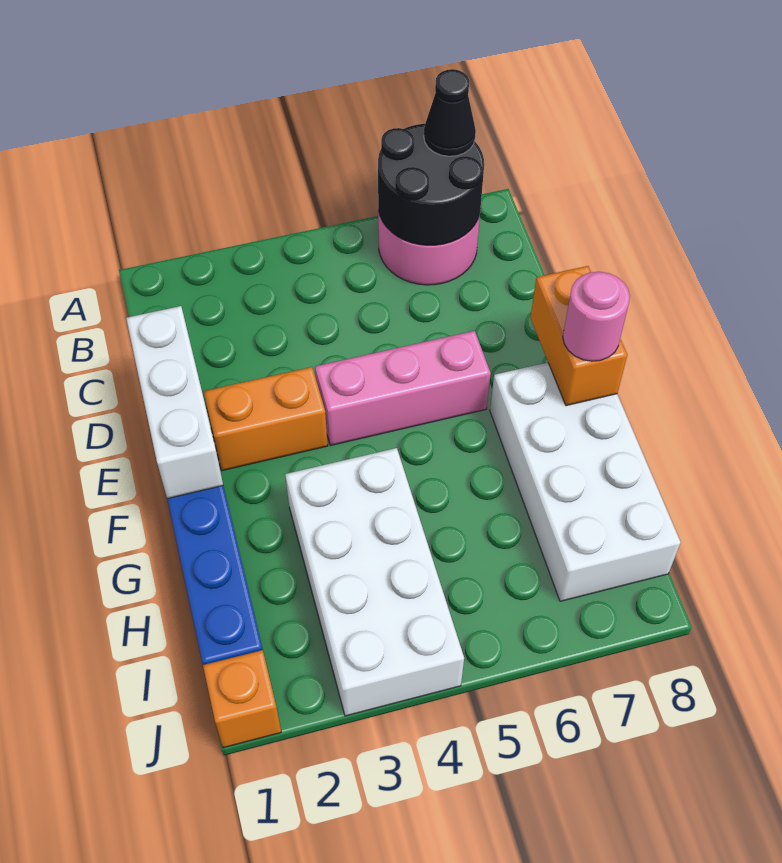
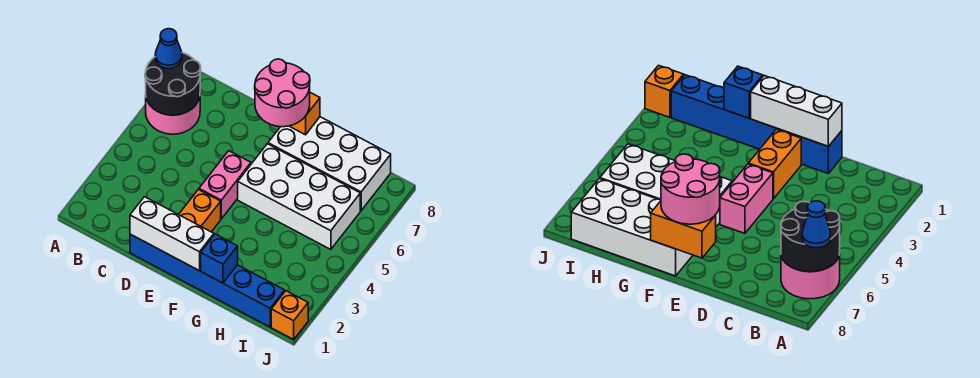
black cone A7 level 3 -> blue cone A7 level 3
pink brick E4:E6 level 1 -> pink brick E4:E5 level 1
pink round brick F8 level 3 -> pink round brick E7:F8 level 3
none -> blue brick G1 level 2
white brick G3:J4 level 1 -> white brick F5:I6 level 1

